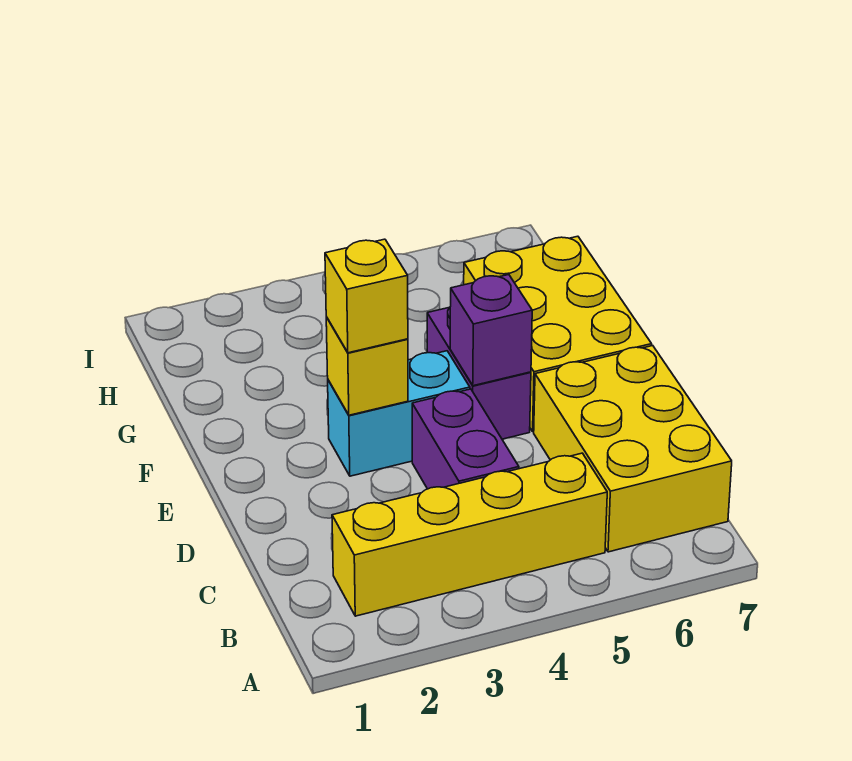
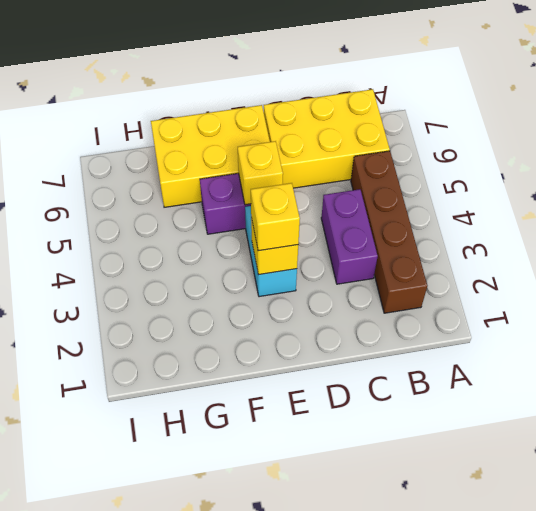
yellow brick B2:B5 level 1 -> brown brick B2:B5 level 1
purple brick C4:D4 level 1 -> purple brick C3:C4 level 1
purple brick E5 level 2 -> yellow brick E5 level 2

